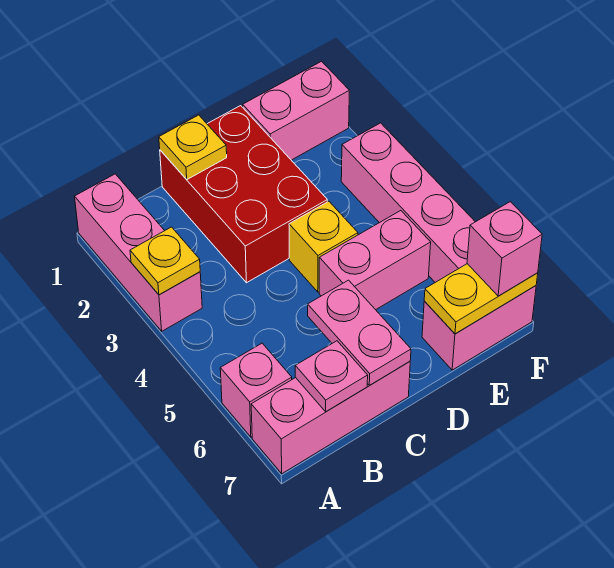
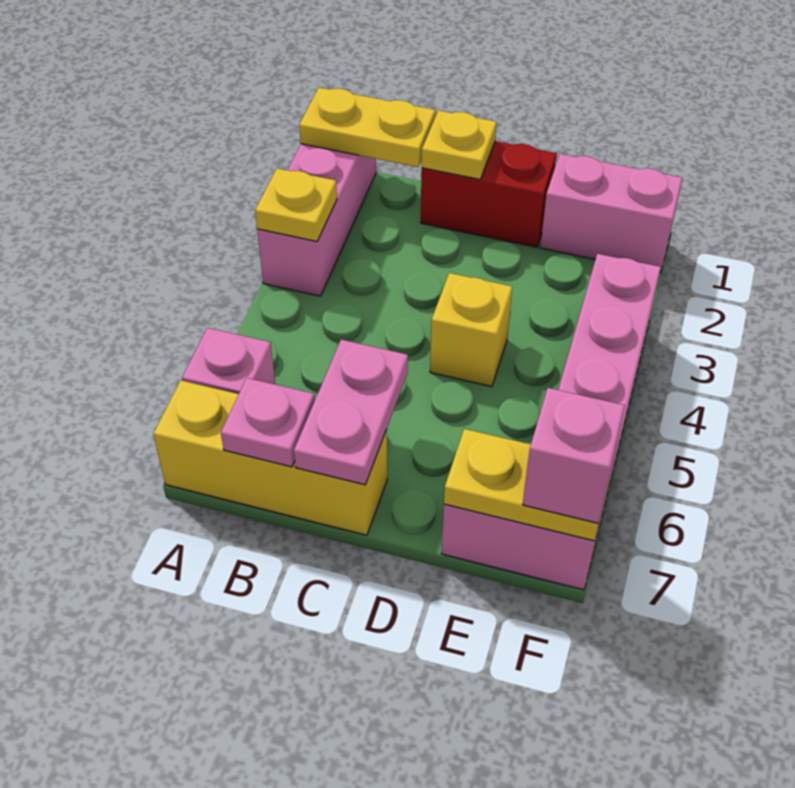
none -> yellow plate A1:B1 level 2
pink brick A7:C7 level 1 -> yellow brick A7:C7 level 1
red brick C1:D3 level 1 -> red brick C1:D1 level 1
pink brick D5:E5 level 1 -> none

